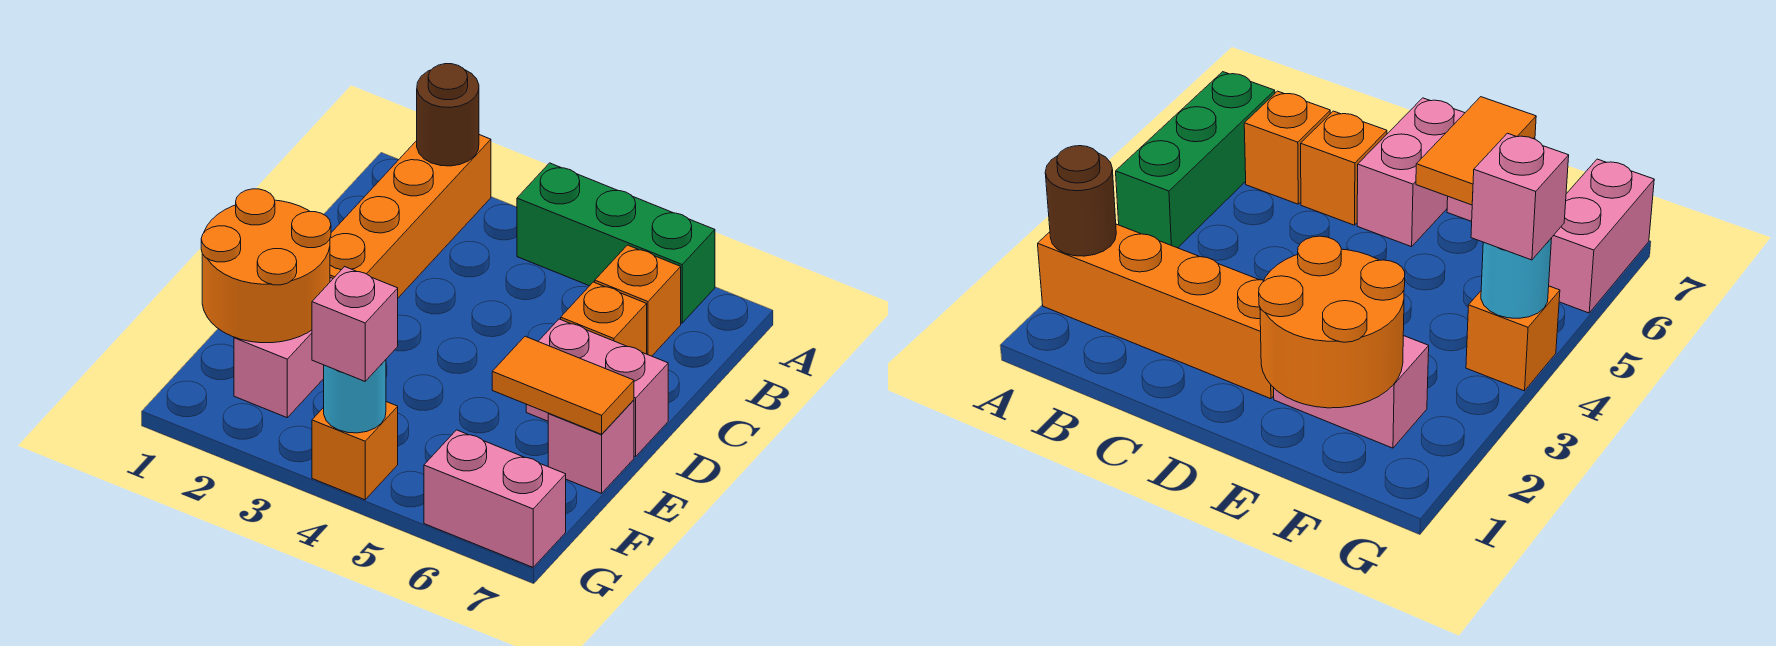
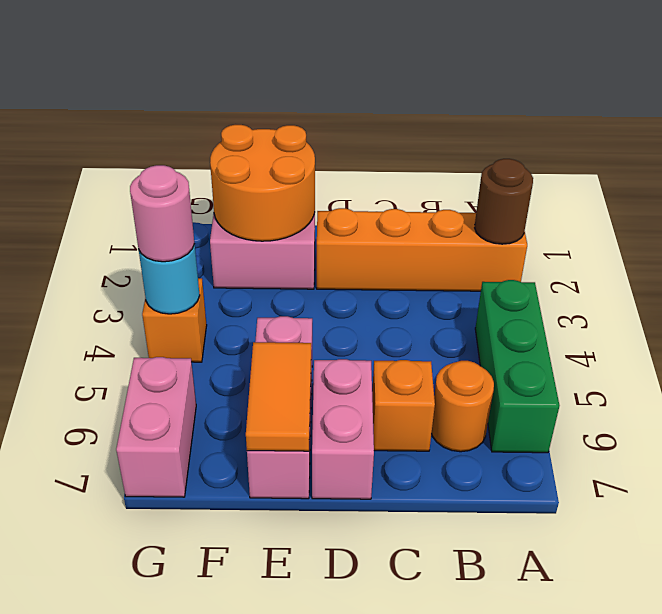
orange brick B6 level 1 -> orange round brick B6 level 1
pink brick E7 level 1 -> pink brick E5:E7 level 1
pink brick G4 level 3 -> pink round brick G4 level 3

